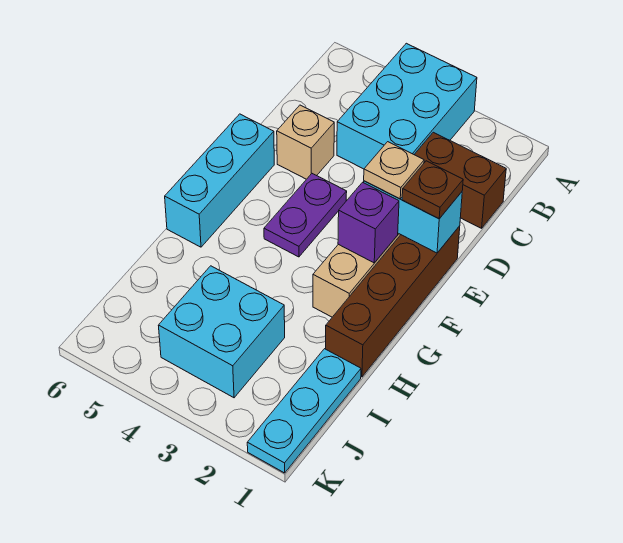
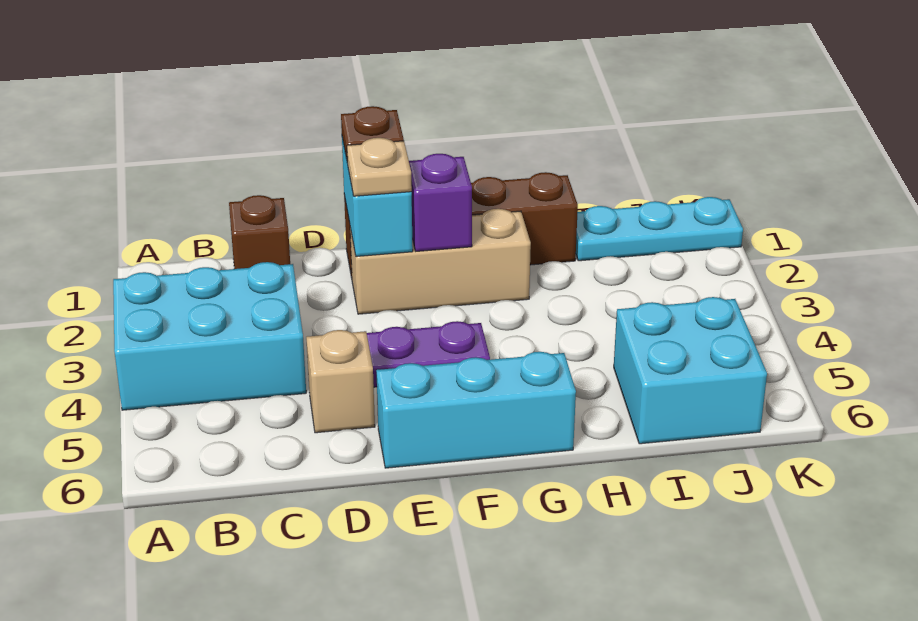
brown brick C1:C2 level 1 -> brown brick C1 level 1
cyan brick I3:J4 level 1 -> cyan brick I5:J6 level 1

